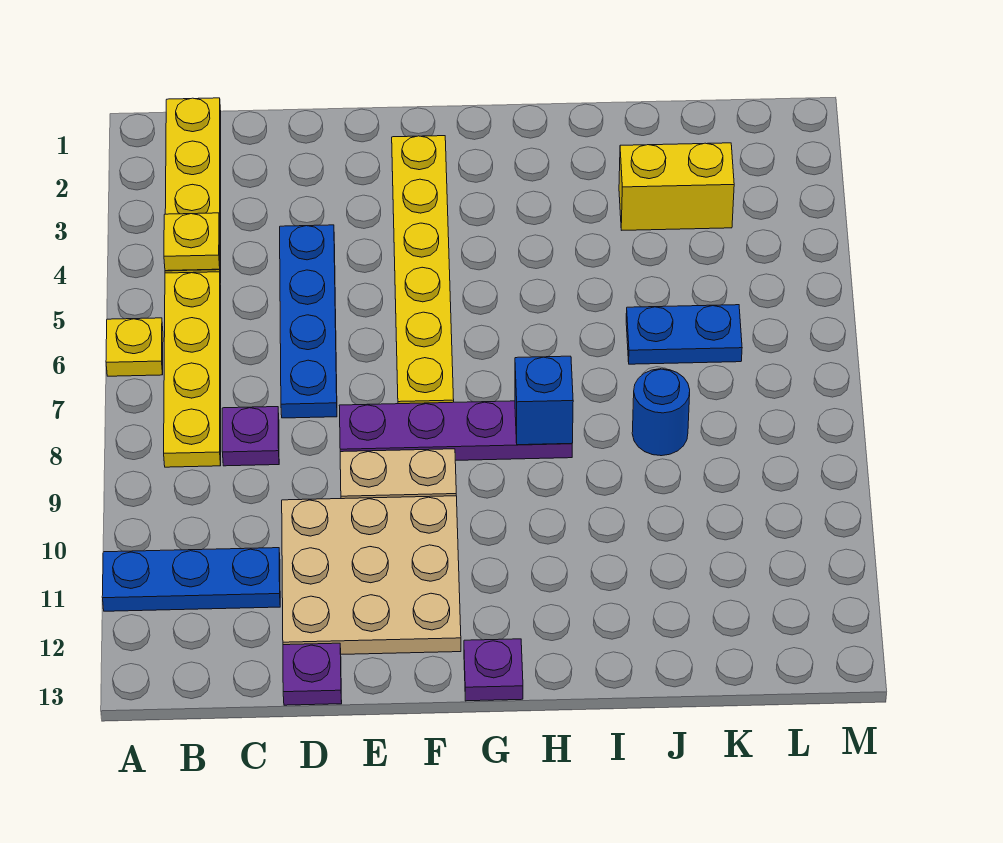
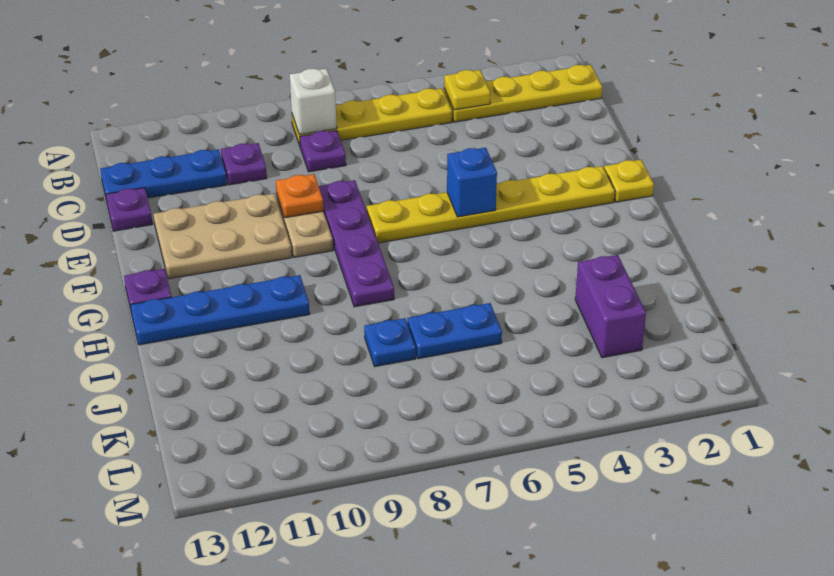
yellow plate A6 level 1 -> yellow plate F1 level 1
blue plate A11:C11 level 1 -> blue plate C11:C13 level 1
none -> white brick B8 level 2
none -> purple plate C10 level 1
blue plate D4:D7 level 1 -> blue plate H10:H13 level 1
tan plate D10:F12 level 1 -> tan plate E10:F12 level 1
none -> orange plate E9 level 2
blue brick H8 level 2 -> blue brick F5 level 2
yellow brick J3:K3 level 1 -> purple brick J3:K3 level 1
blue plate J6:K6 level 1 -> blue plate J6:J7 level 1
blue round brick J8 level 1 -> blue plate J8 level 1

